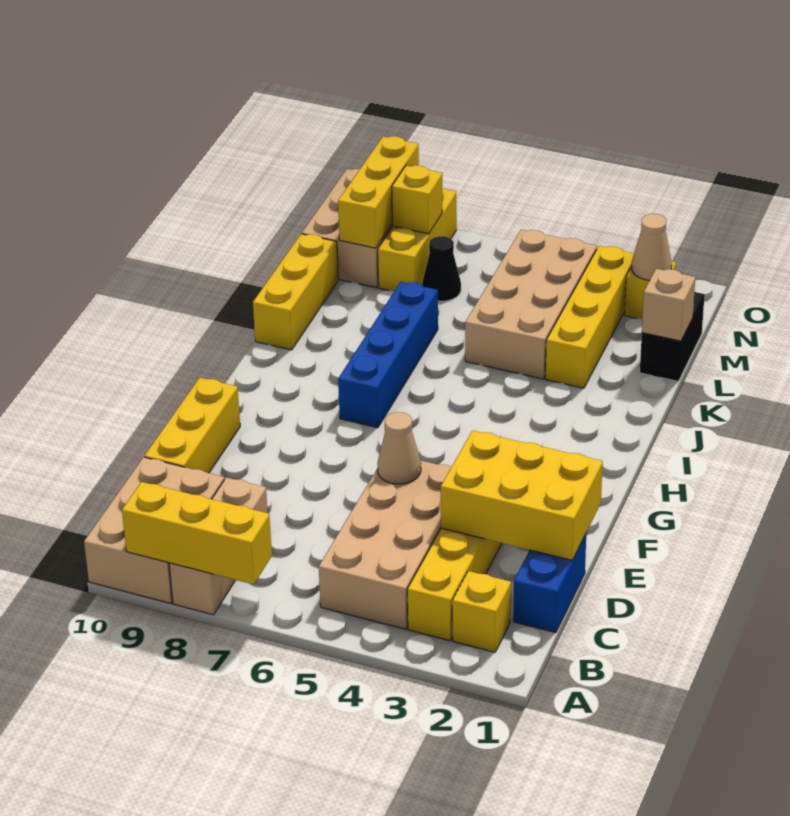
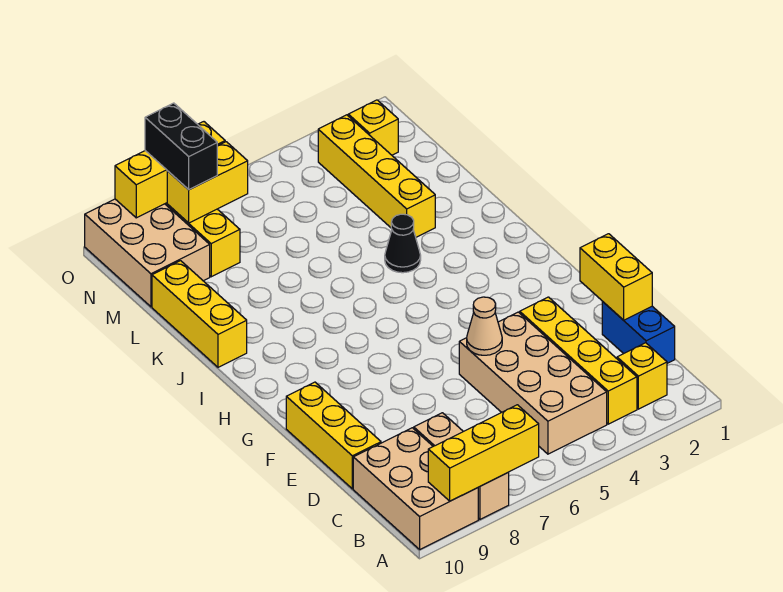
yellow brick D1:E3 level 2 -> yellow brick D1:E1 level 2
blue brick H7:K7 level 1 -> none
tan brick K4:N5 level 1 -> none
black brick L1:M1 level 1 -> black brick N8:O8 level 3
tan brick L1 level 2 -> none
black cone M7 level 1 -> black cone J4 level 1
yellow brick M9:O9 level 2 -> yellow brick O7:O9 level 2
tan cone N2 level 2 -> none
yellow brick N8 level 2 -> yellow brick N7:N8 level 2

